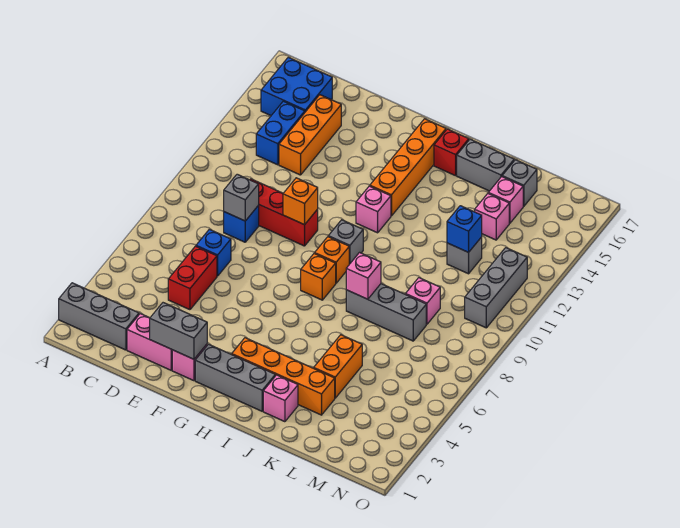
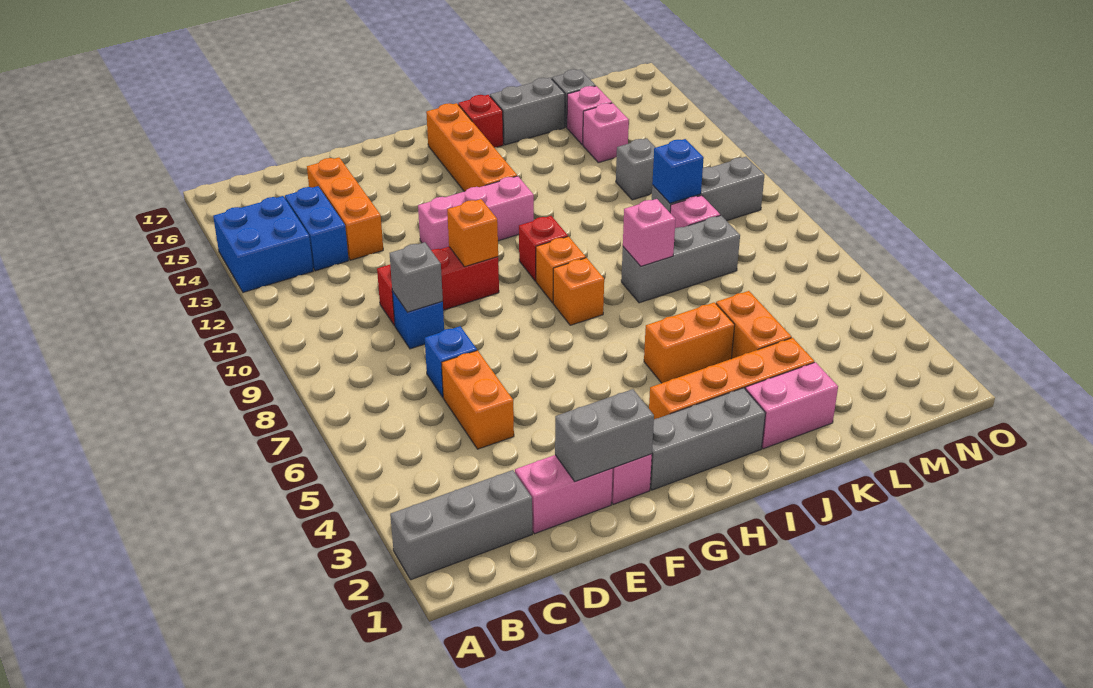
blue brick B15:C16 level 1 -> blue brick A13:B14 level 1
red brick D5:D6 level 1 -> orange brick D5:D6 level 1
grey brick H10 level 1 -> red brick H10 level 1
pink brick H12 level 1 -> pink brick F12:H12 level 1
none -> orange brick I5:J5 level 1
pink brick J2 level 1 -> pink brick J2:K2 level 1
blue brick L12 level 2 -> blue brick L10 level 2
grey brick N10:N12 level 1 -> grey brick L10:N10 level 1

